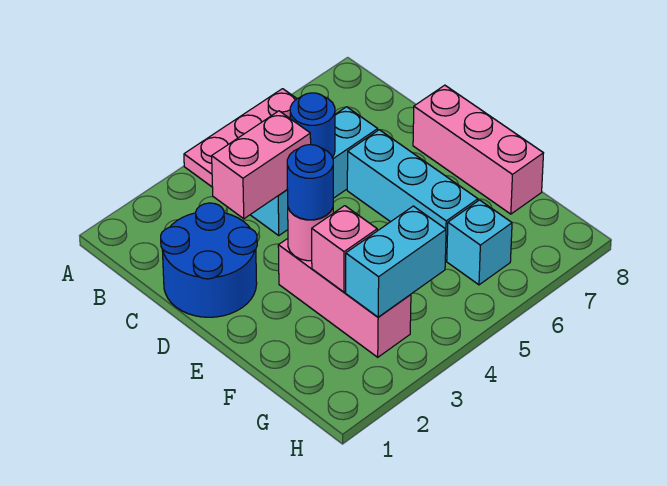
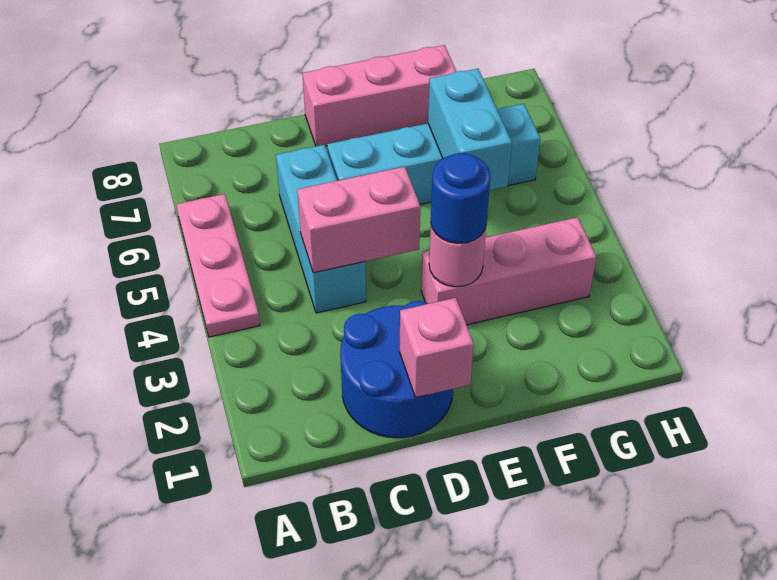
pink brick C3:C4 level 2 -> pink brick C4:D4 level 2
blue round brick C5 level 2 -> none
pink brick F3 level 2 -> pink brick D1 level 2
cyan brick G3:G4 level 2 -> cyan brick F5:F6 level 2

